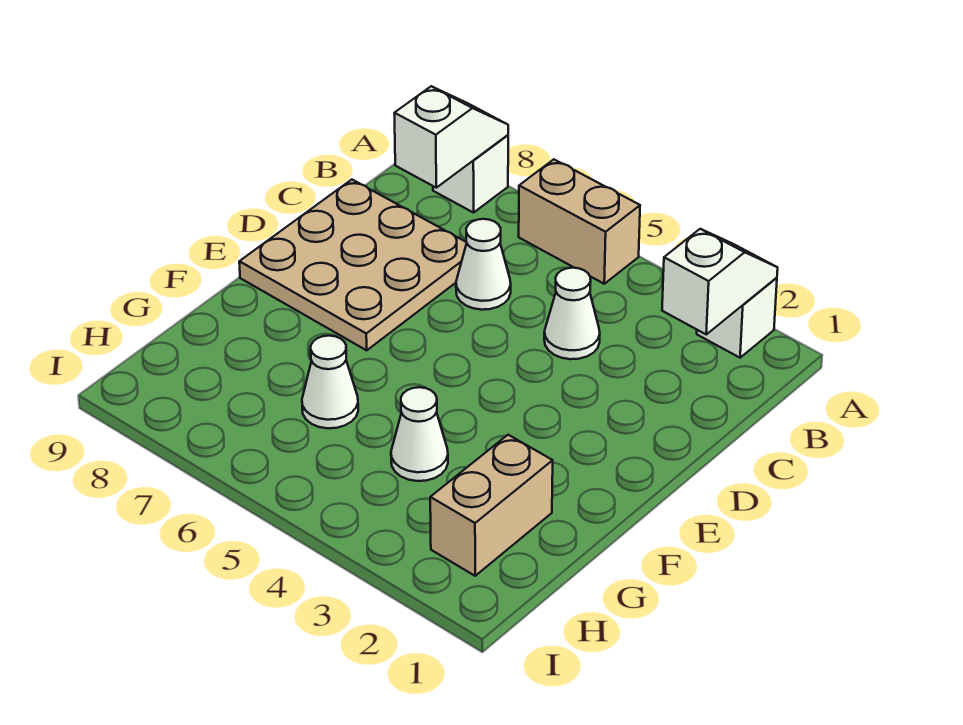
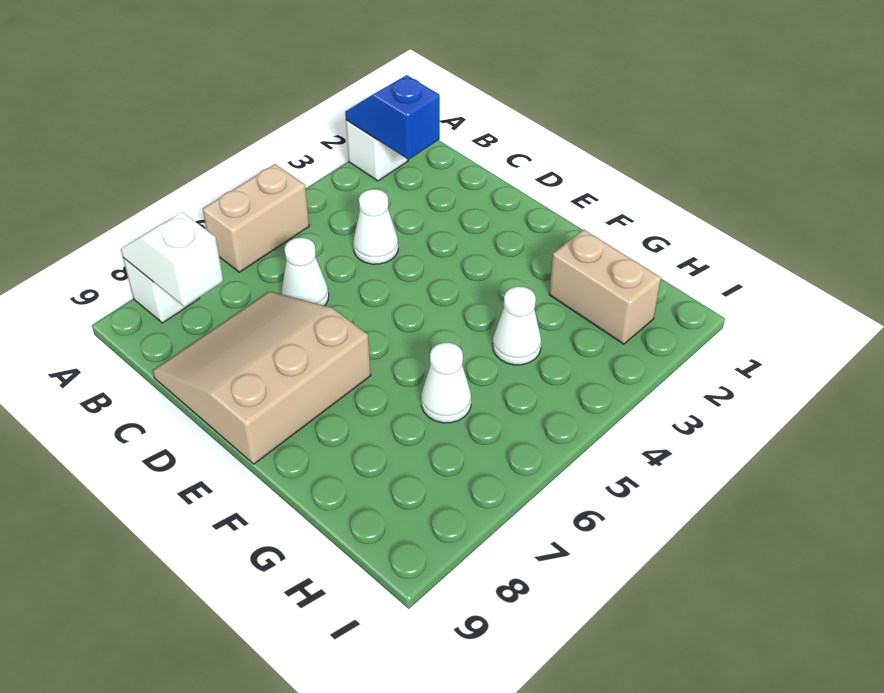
white slope A2:B2 level 2 top B -> blue slope A2:B2 level 2 top B
tan plate C7:E9 level 1 -> tan slope C7:E9 level 1 top E

